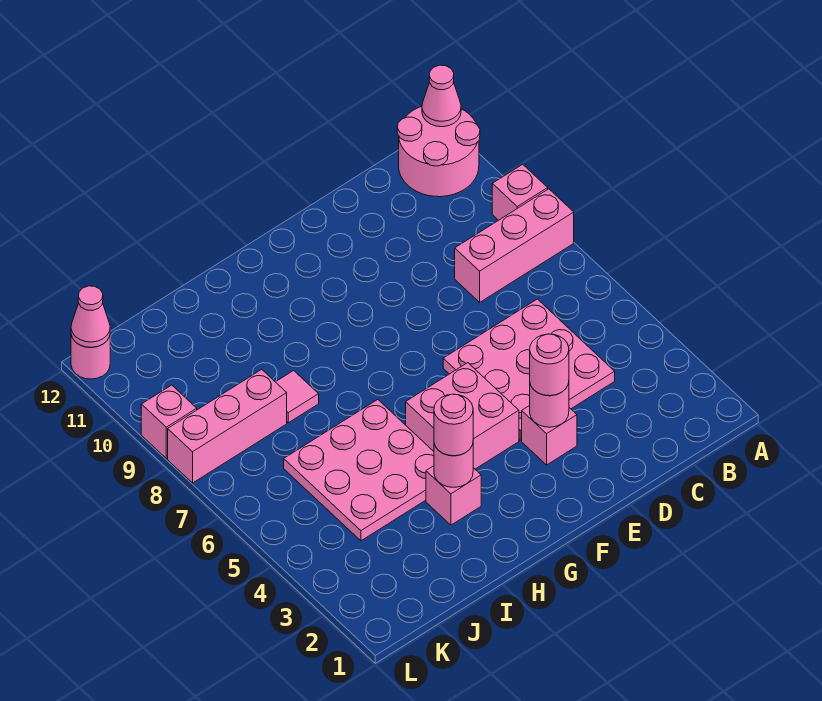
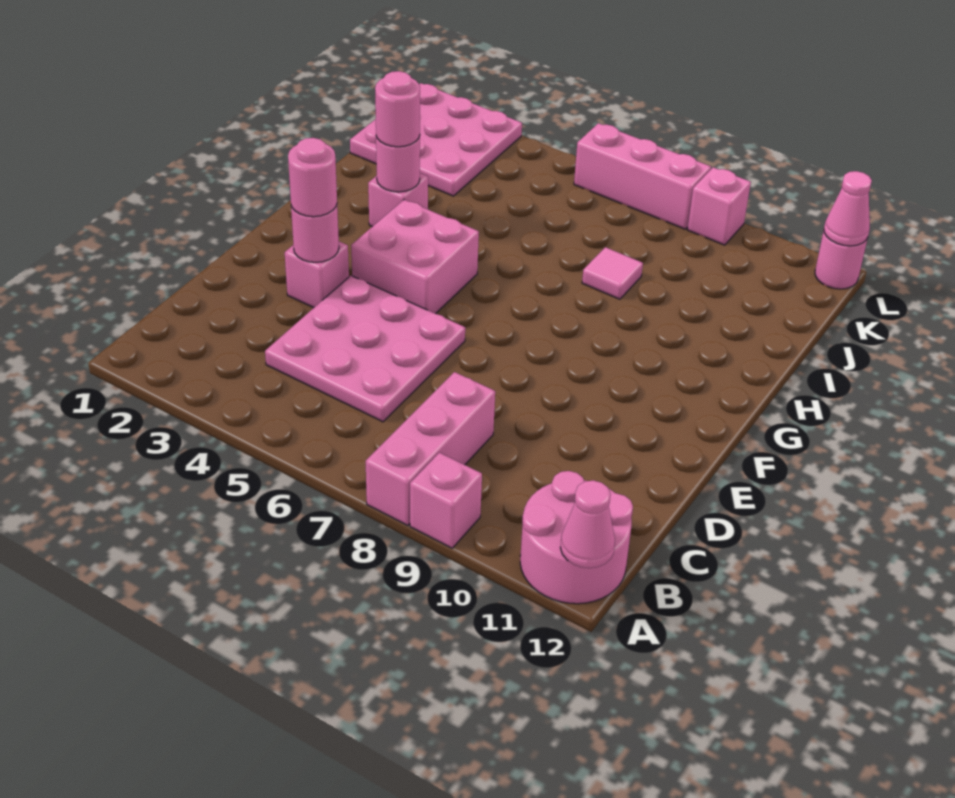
pink plate H4:J6 level 1 -> pink plate J1:L3 level 1
pink brick J8:L8 level 1 -> pink brick L6:L8 level 1

